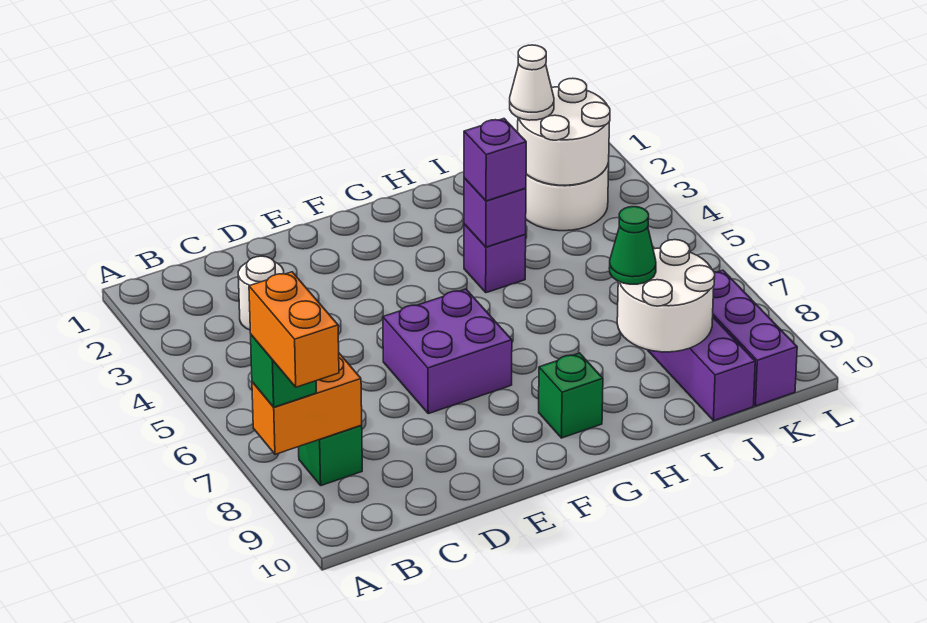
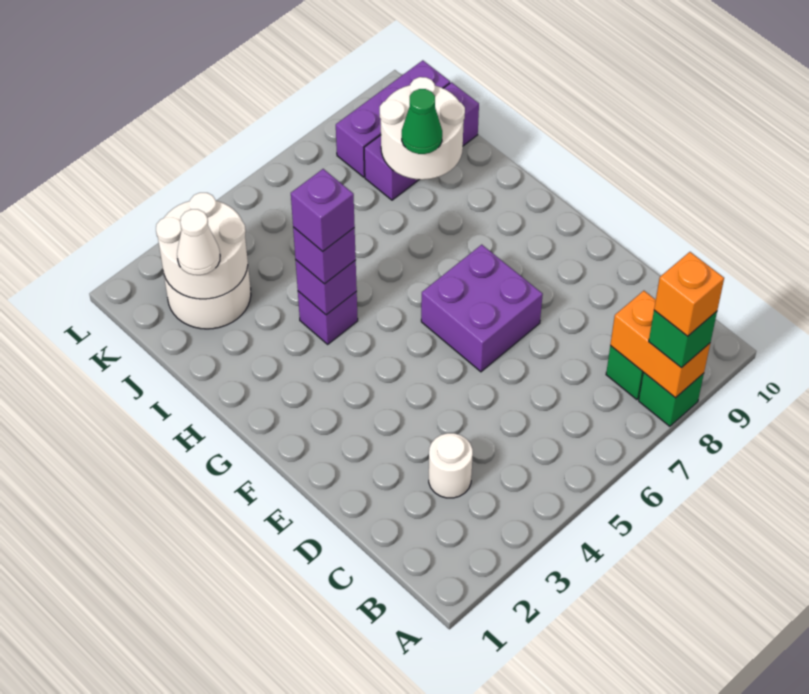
orange brick A8:A9 level 4 -> orange brick A8 level 4
green brick G9 level 1 -> green brick A8 level 1
none -> purple brick H4 level 4

